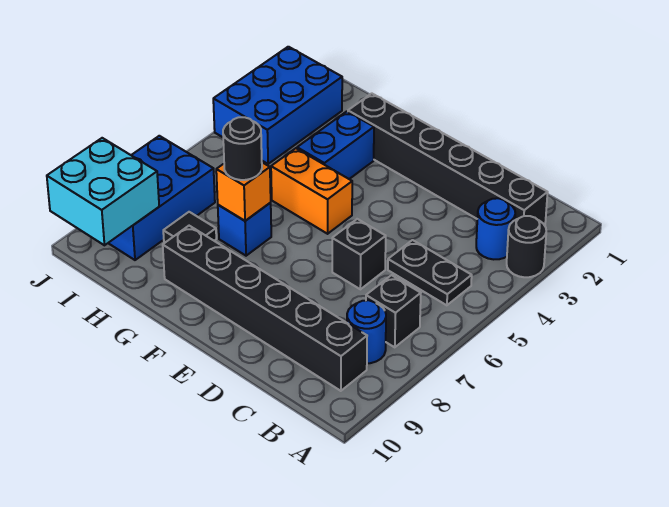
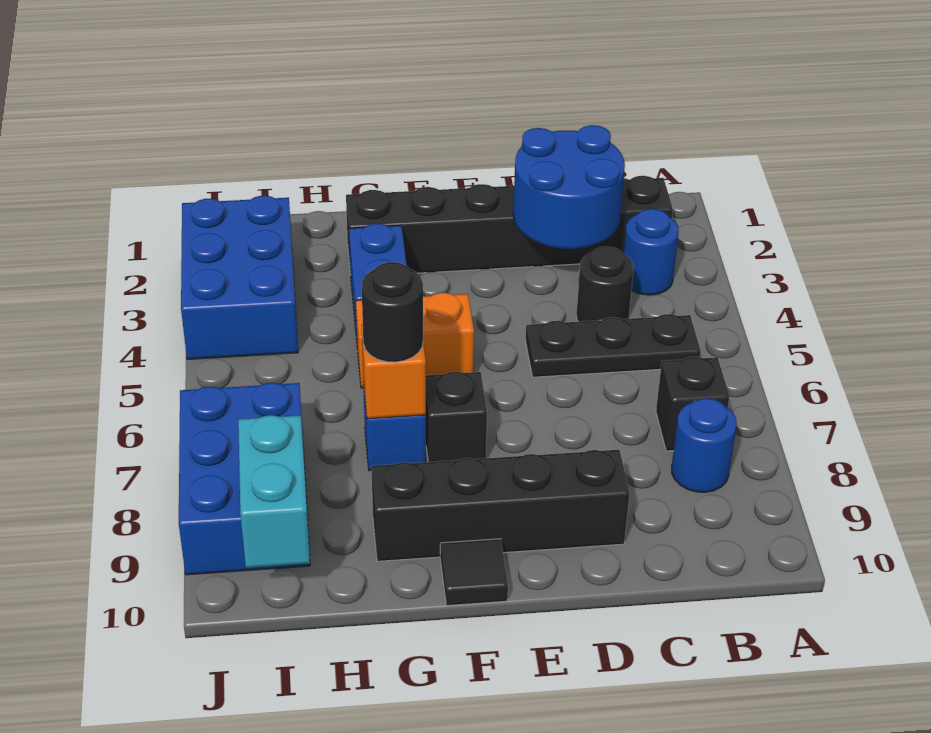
black round brick A3 level 1 -> black round brick C4 level 1
black plate B5:C5 level 1 -> black plate B5:D5 level 1
black brick B9:G9 level 1 -> black brick D9:G9 level 1
none -> blue round brick C2:D3 level 2
black brick D6 level 1 -> black brick F7 level 1
black tile H8 level 1 -> black tile F10 level 1
cyan brick I9:J10 level 2 -> cyan brick I9:I10 level 2

